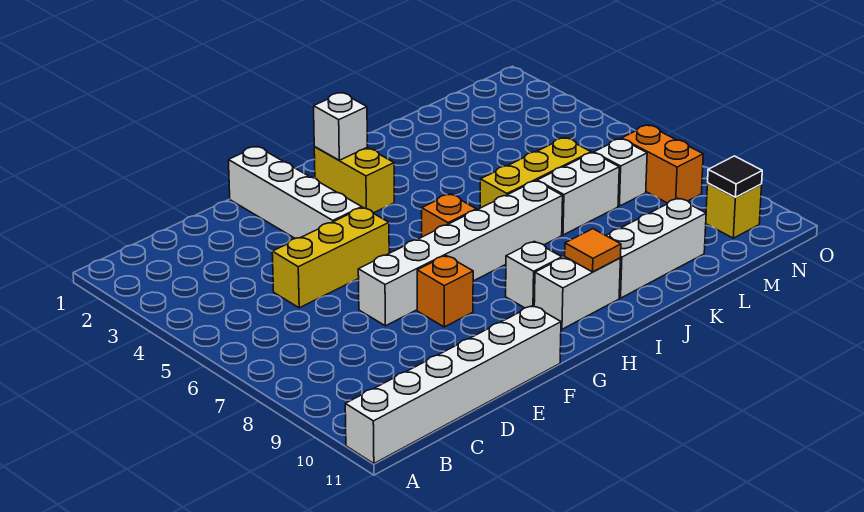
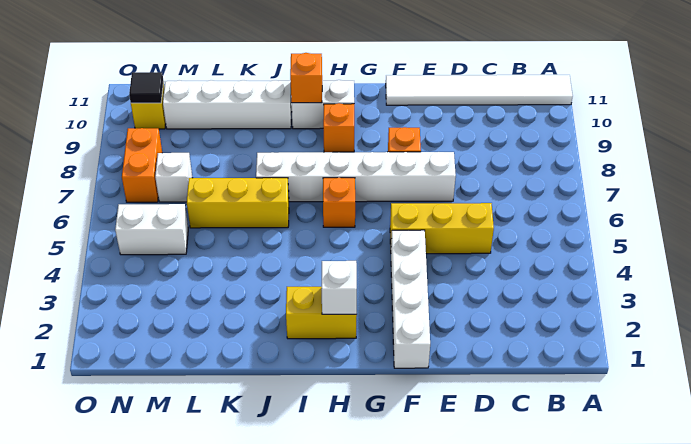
white brick A11:F11 level 1 -> white tile A11:F11 level 1
yellow brick H2:H3 level 1 -> yellow brick H2:I2 level 1
white brick H9 level 1 -> orange brick H9 level 1
orange tile I10 level 2 -> orange brick I10 level 2
white brick J10:L10 level 1 -> white brick J10:M10 level 1
white brick K7:L7 level 1 -> white brick M5:N5 level 1

